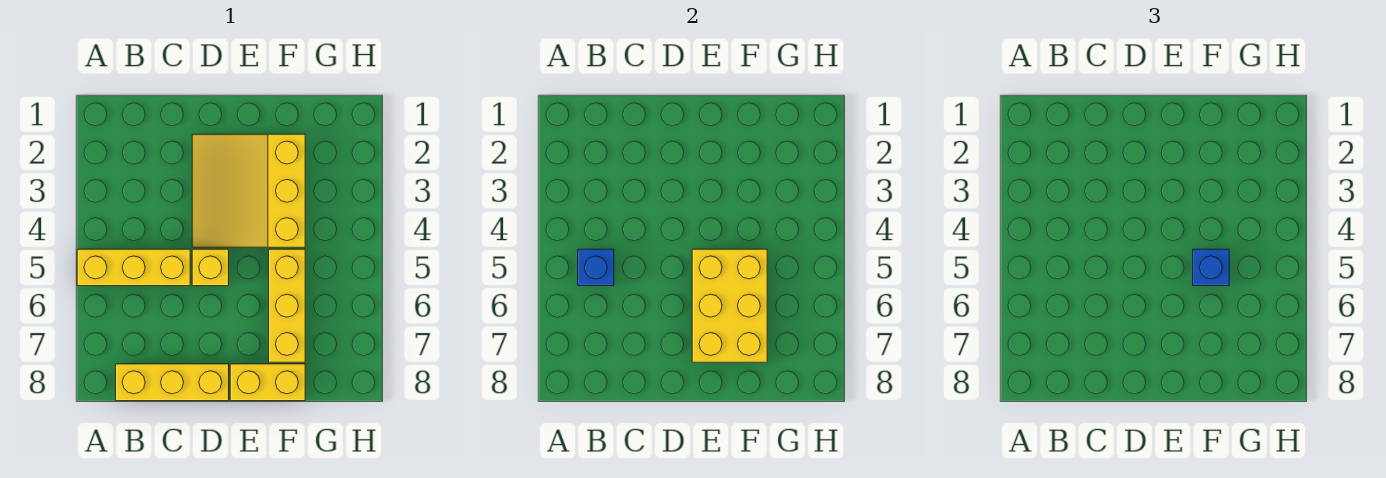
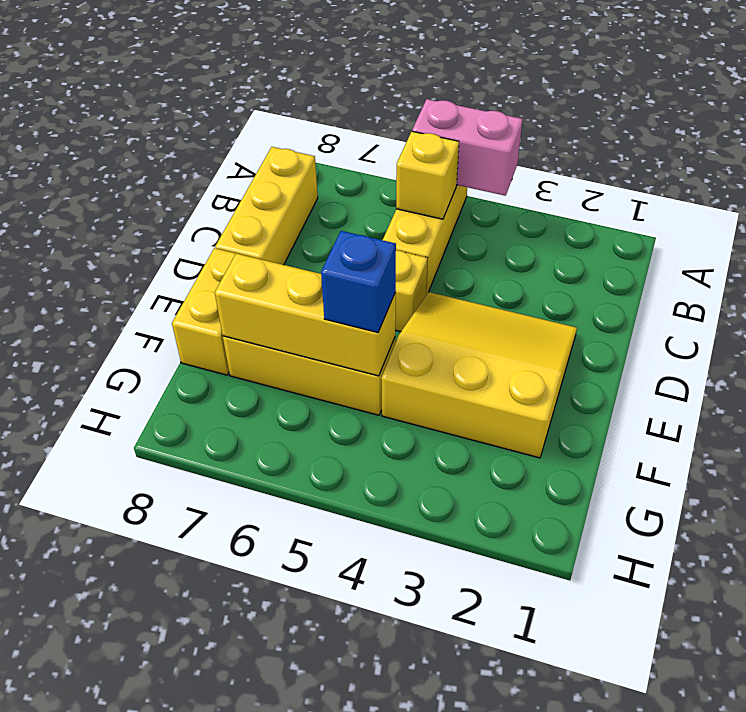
none -> pink brick A4:A5 level 2
blue brick B5 level 2 -> yellow brick B5 level 2
yellow brick E5:F7 level 2 -> yellow brick F5:F7 level 2

